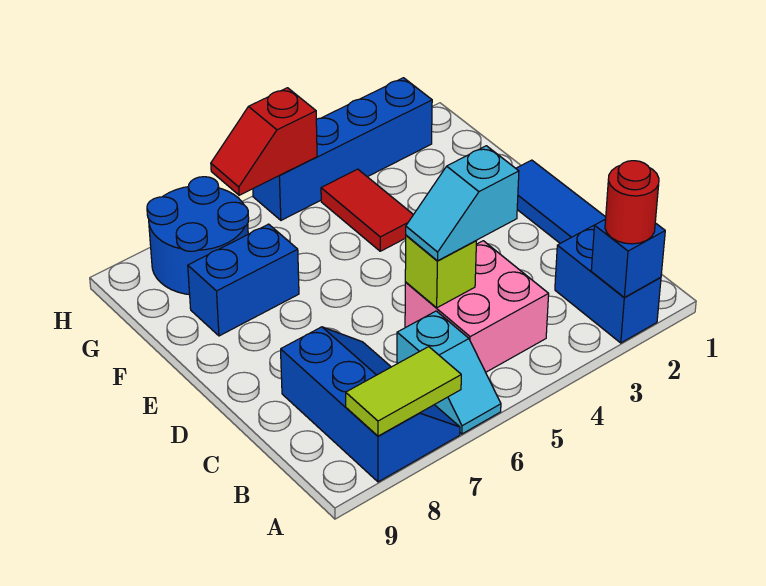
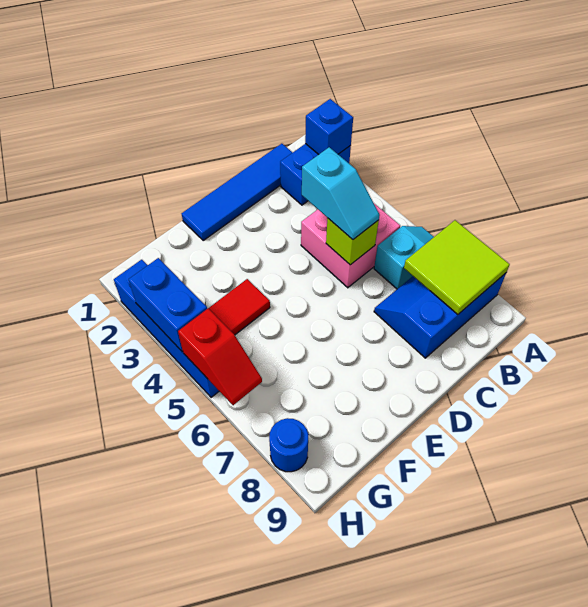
red round brick A2 level 3 -> none
lime tile A7:A8 level 2 -> lime tile A7:B8 level 2
blue brick F7:F8 level 1 -> blue brick H3:H4 level 2
blue round brick G7:H8 level 1 -> blue round brick H8 level 1

